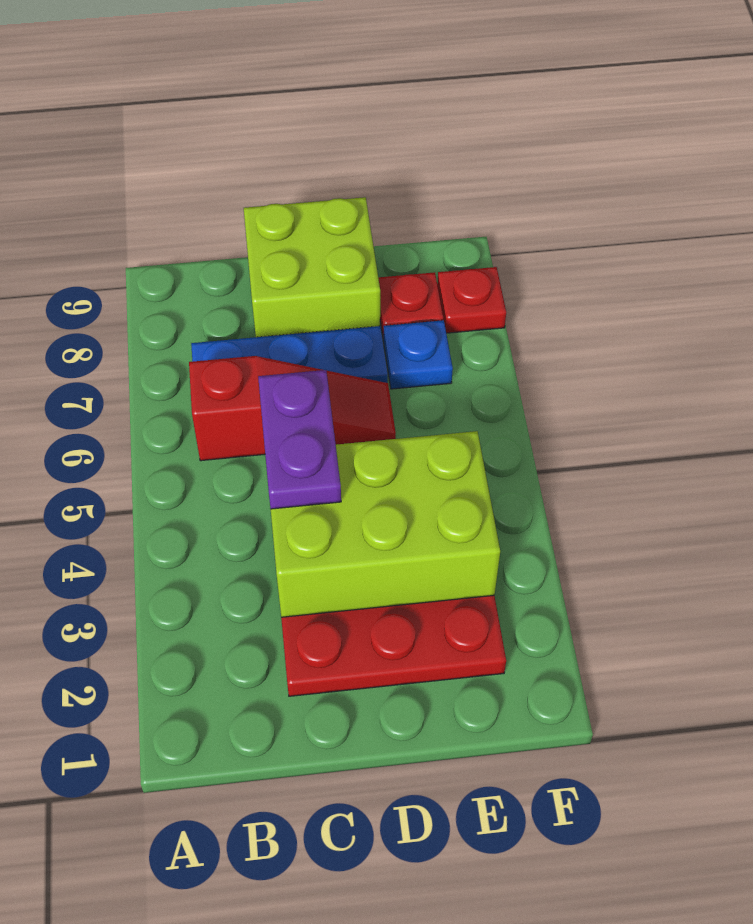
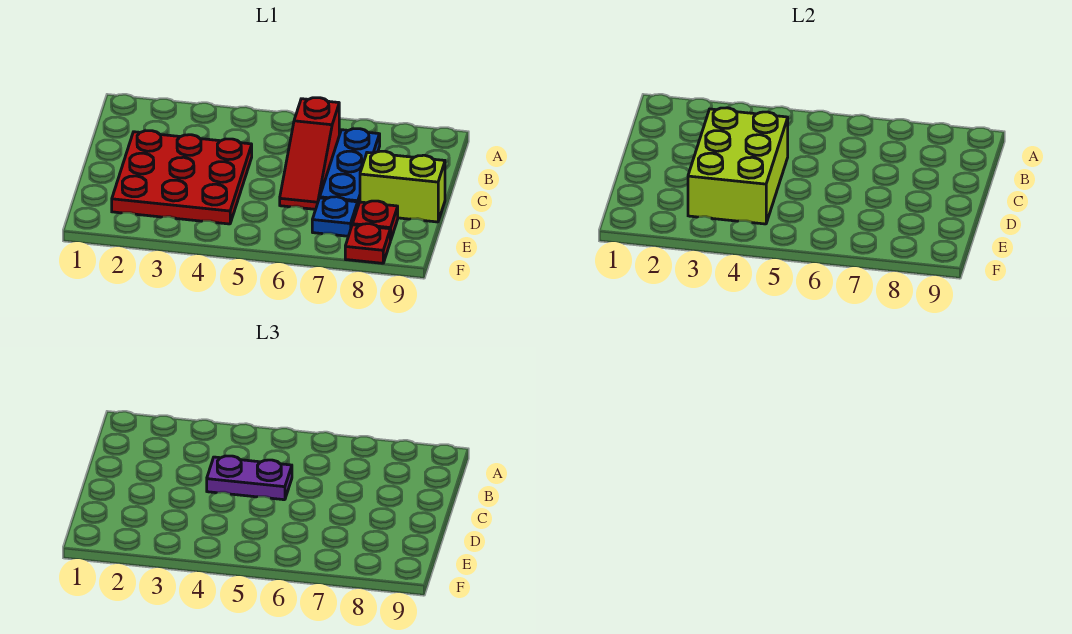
lime brick C8:D9 level 1 -> lime brick D8:D9 level 1

